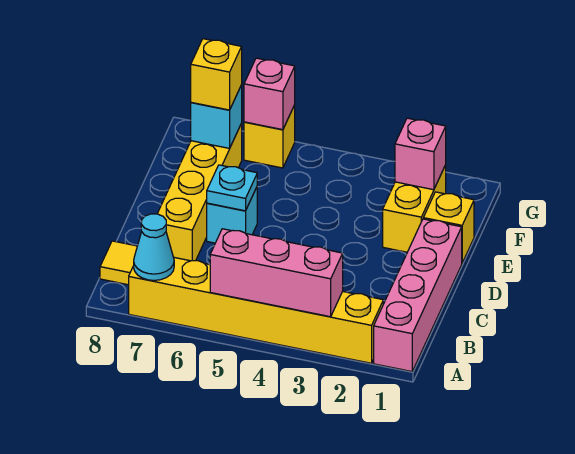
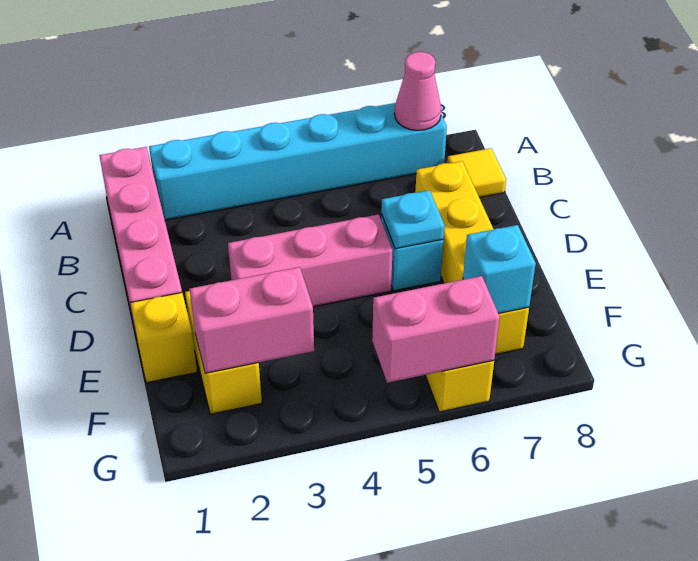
yellow brick A2:A7 level 1 -> cyan brick A2:A7 level 1
pink brick A3:A5 level 2 -> pink brick D3:D5 level 1
cyan cone A7 level 2 -> pink cone A7 level 2
pink brick F2 level 2 -> pink brick F2:F3 level 2
yellow brick F7 level 3 -> none
pink brick G6 level 2 -> pink brick G5:G6 level 2

